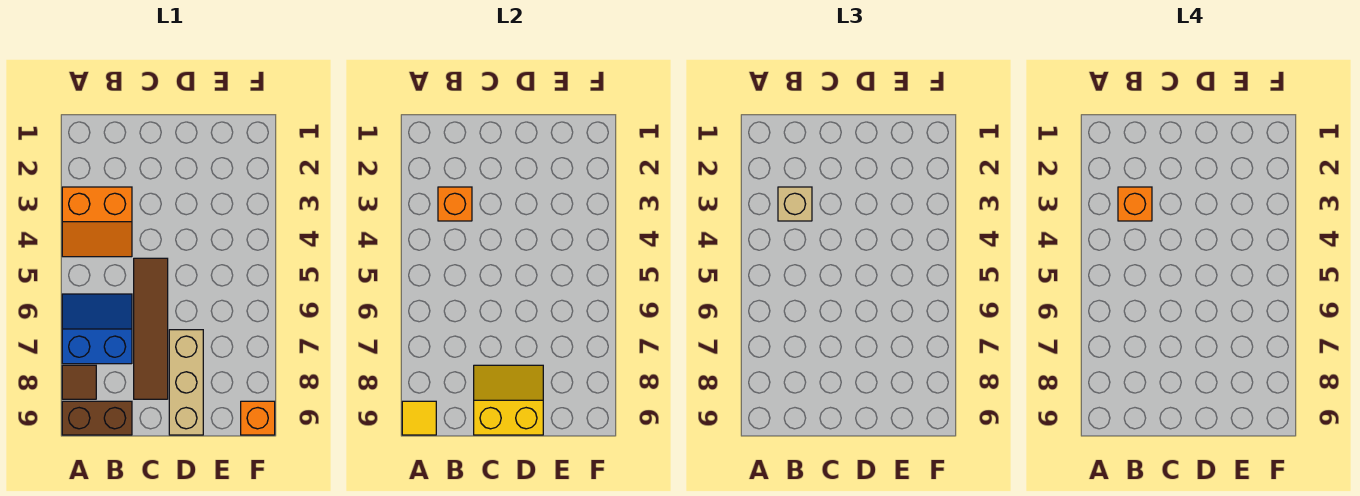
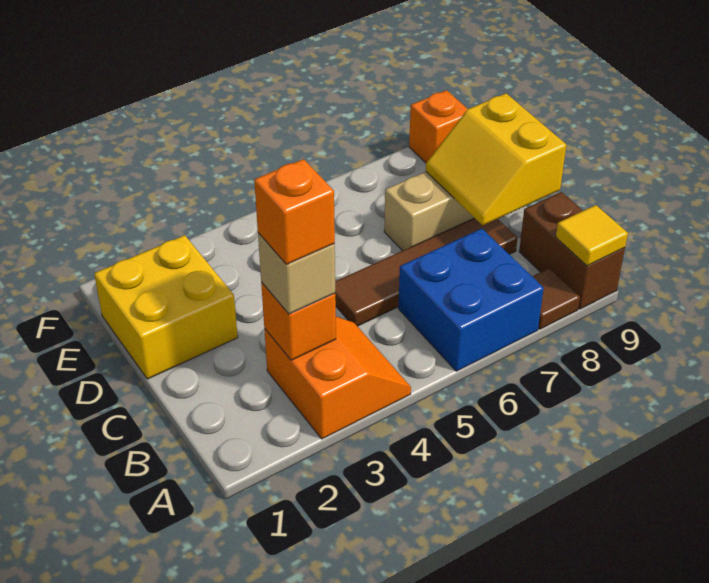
blue slope A6:B7 level 1 top 7 -> blue brick A6:B7 level 1
none -> yellow brick D1:E2 level 1

